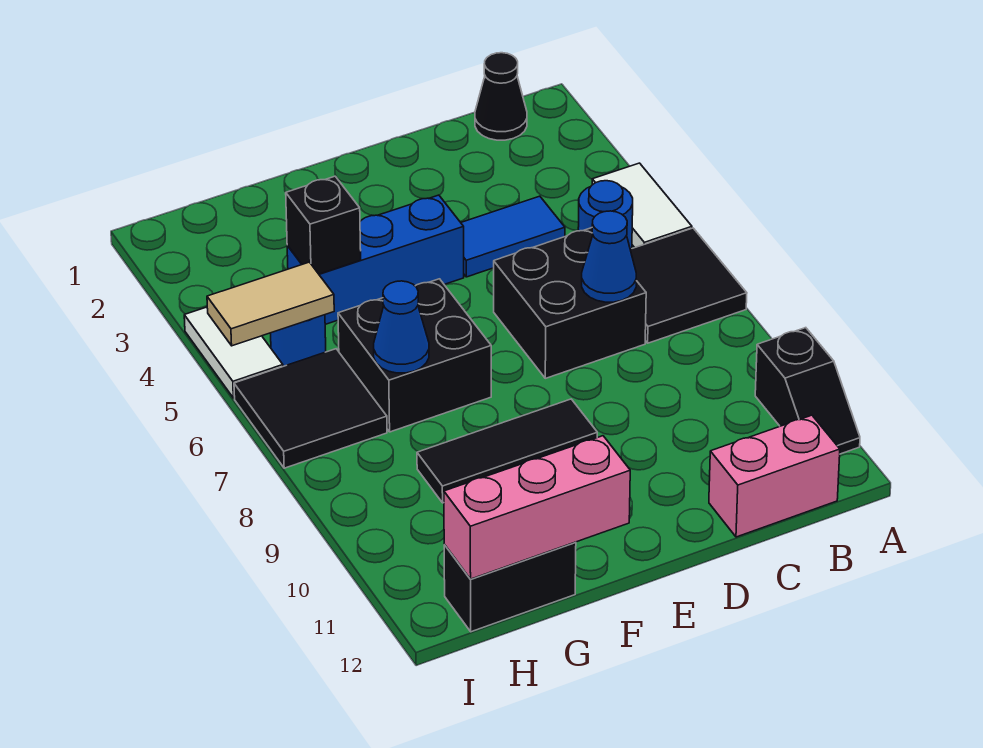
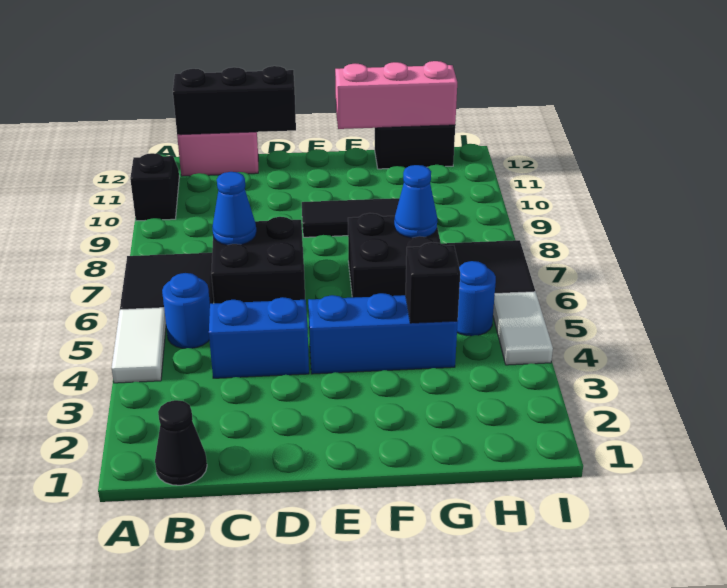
none -> black brick B12:D12 level 2
blue tile C4:D4 level 1 -> blue brick C4:D4 level 1
tan tile H5:I5 level 2 -> none

